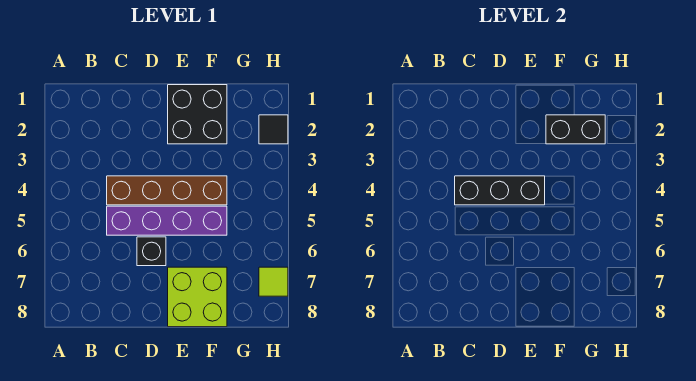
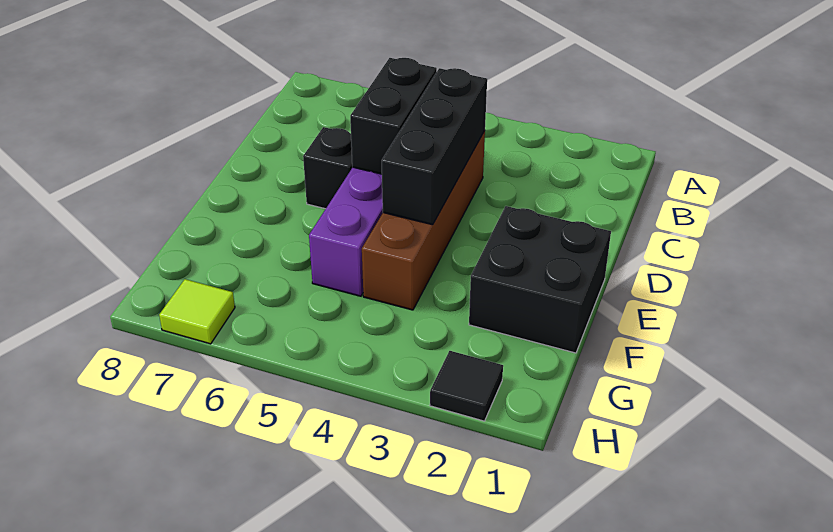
lime brick E7:F8 level 1 -> none
black brick F2:G2 level 2 -> black brick C5:D5 level 2

